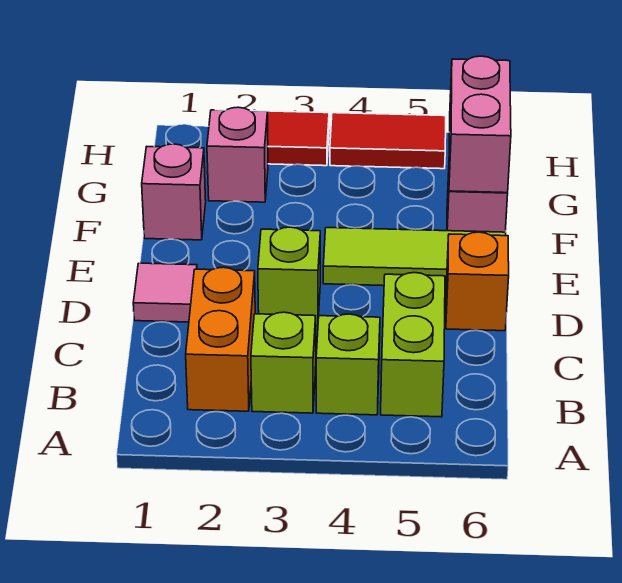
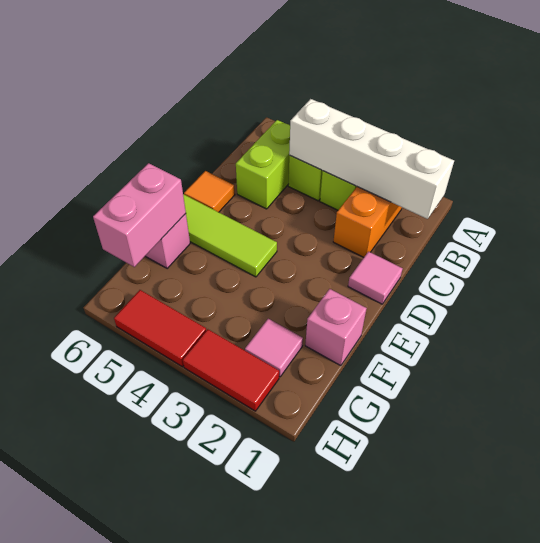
none -> white brick B1:B4 level 2
lime brick D3 level 1 -> none
orange brick D6 level 1 -> orange tile D6 level 1
pink brick G2 level 1 -> pink tile G2 level 1

